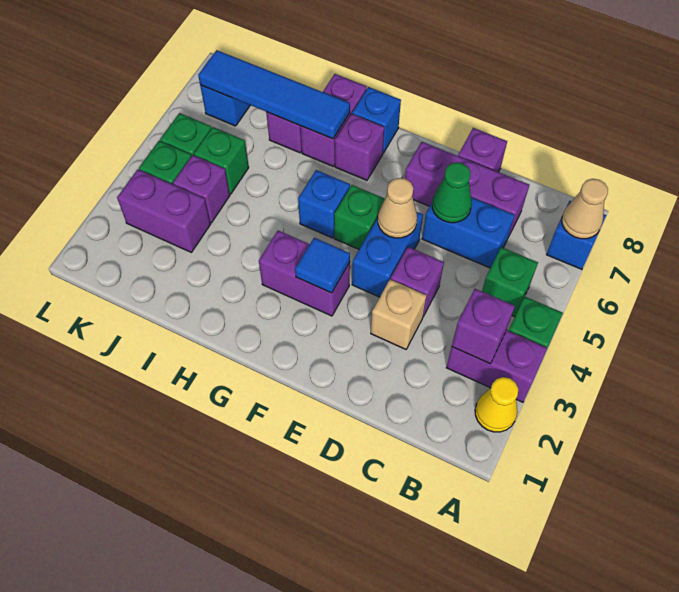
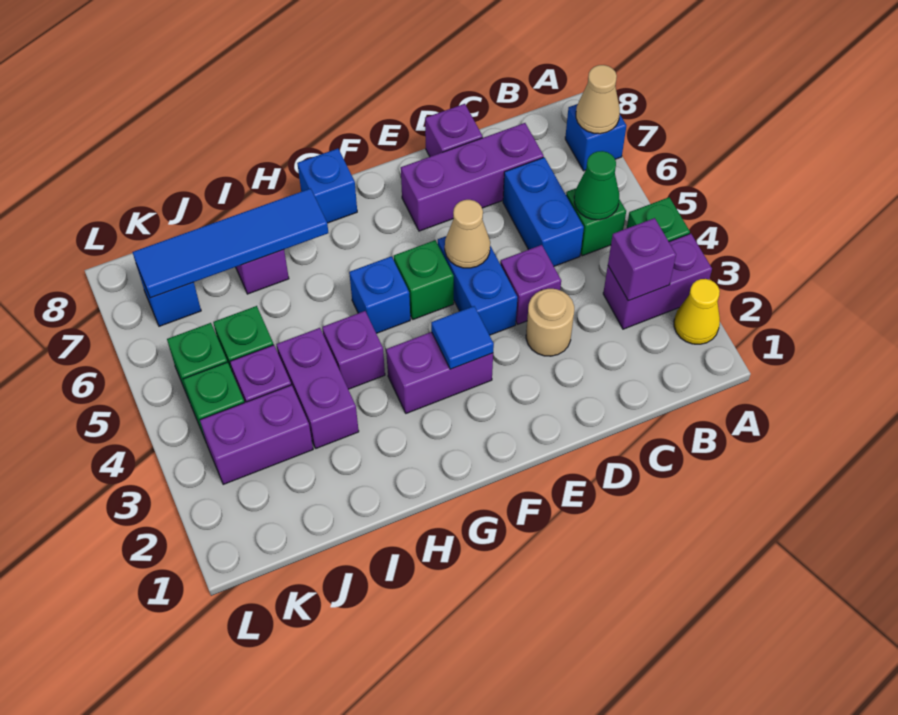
blue brick C6:D6 level 1 -> blue brick C5:C6 level 1
tan brick D3 level 1 -> tan round brick D3 level 1
green cone D6 level 2 -> green cone B5 level 2
purple brick G7 level 1 -> purple brick H4 level 1
purple brick H7:H8 level 1 -> purple brick I3:I4 level 1

